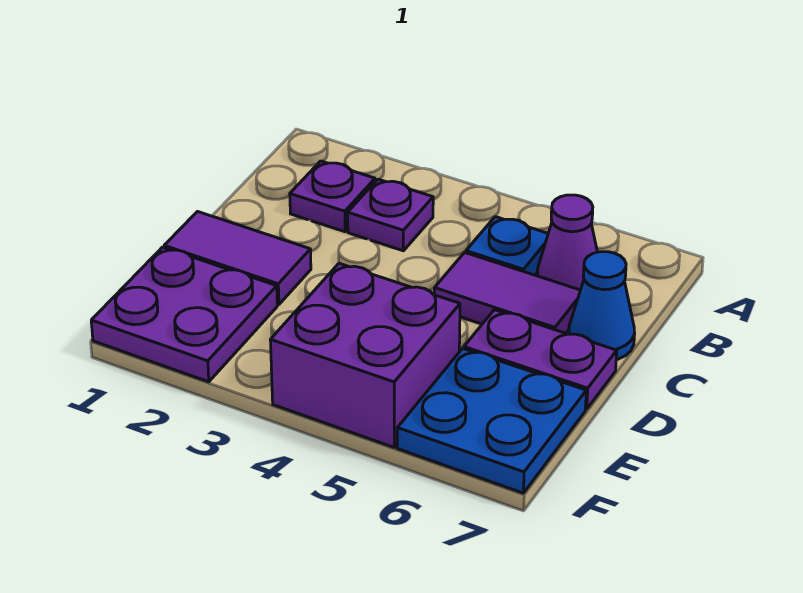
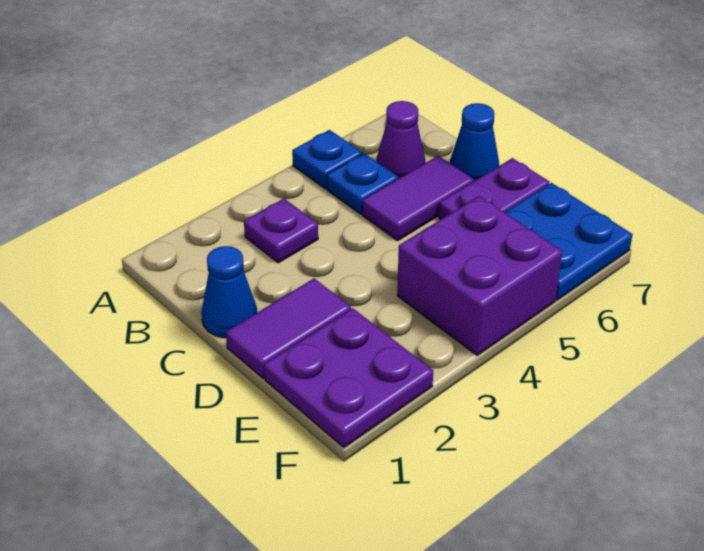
none -> blue plate A5 level 1
purple plate B2 level 1 -> none
none -> blue cone C1 level 1

